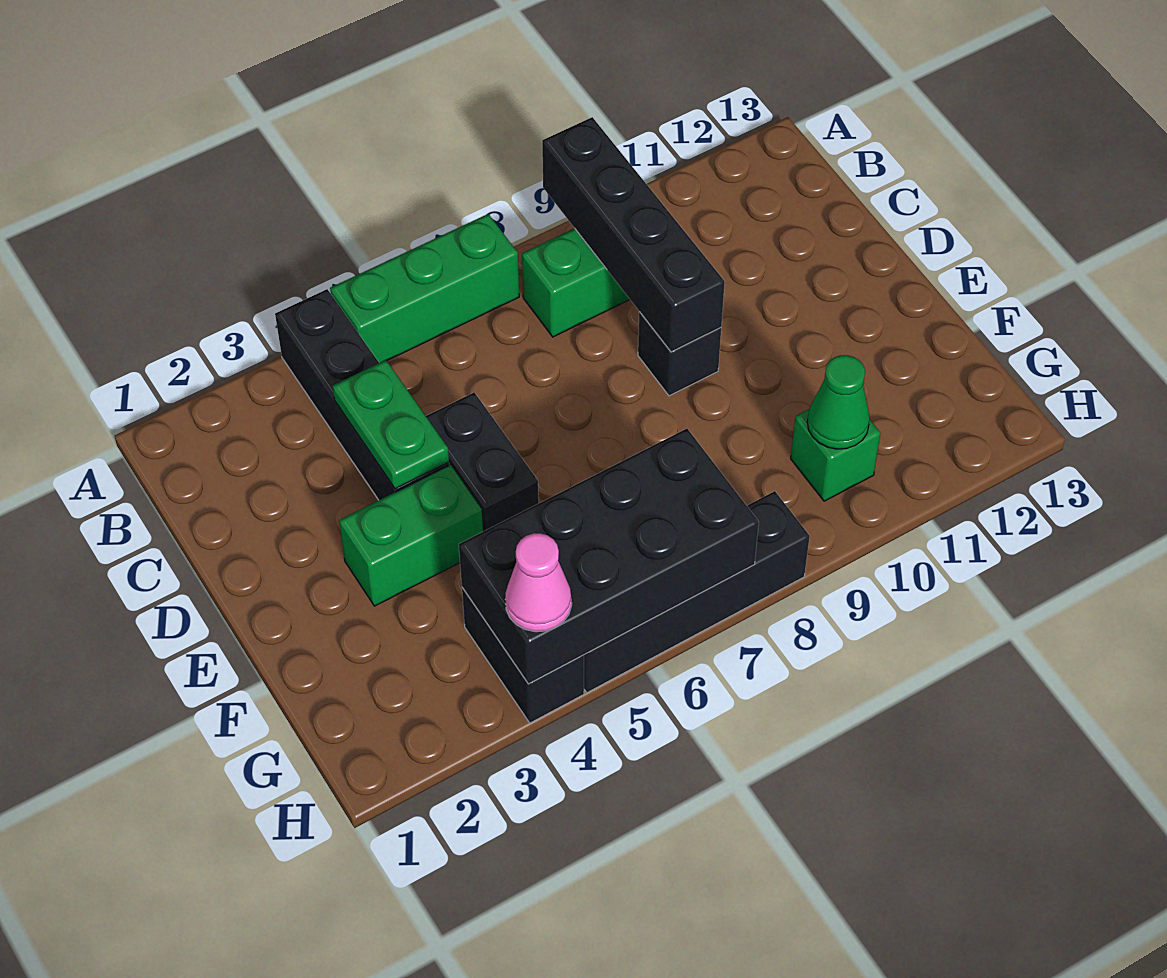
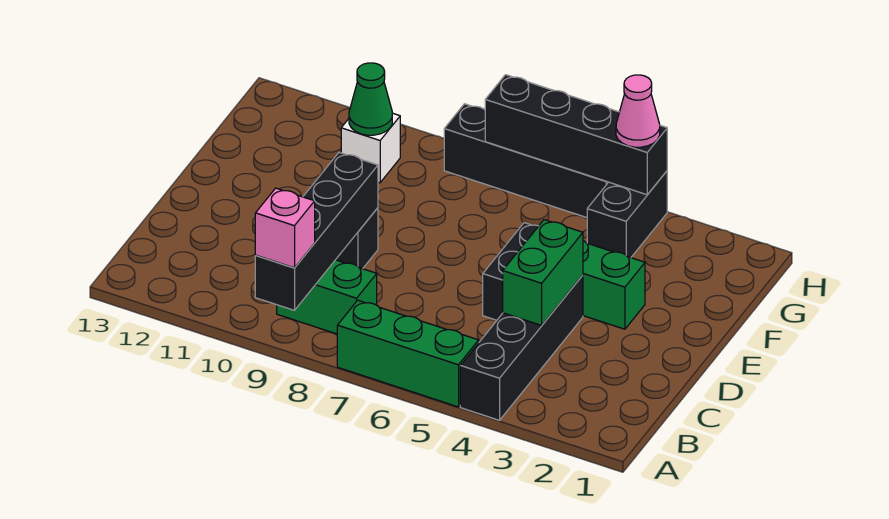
none -> pink brick A9 level 3
green plate C4:D4 level 2 -> green brick C4:D4 level 2
black brick G4:H7 level 2 -> black brick H4:H7 level 2
green brick G10 level 1 -> white brick G10 level 1

